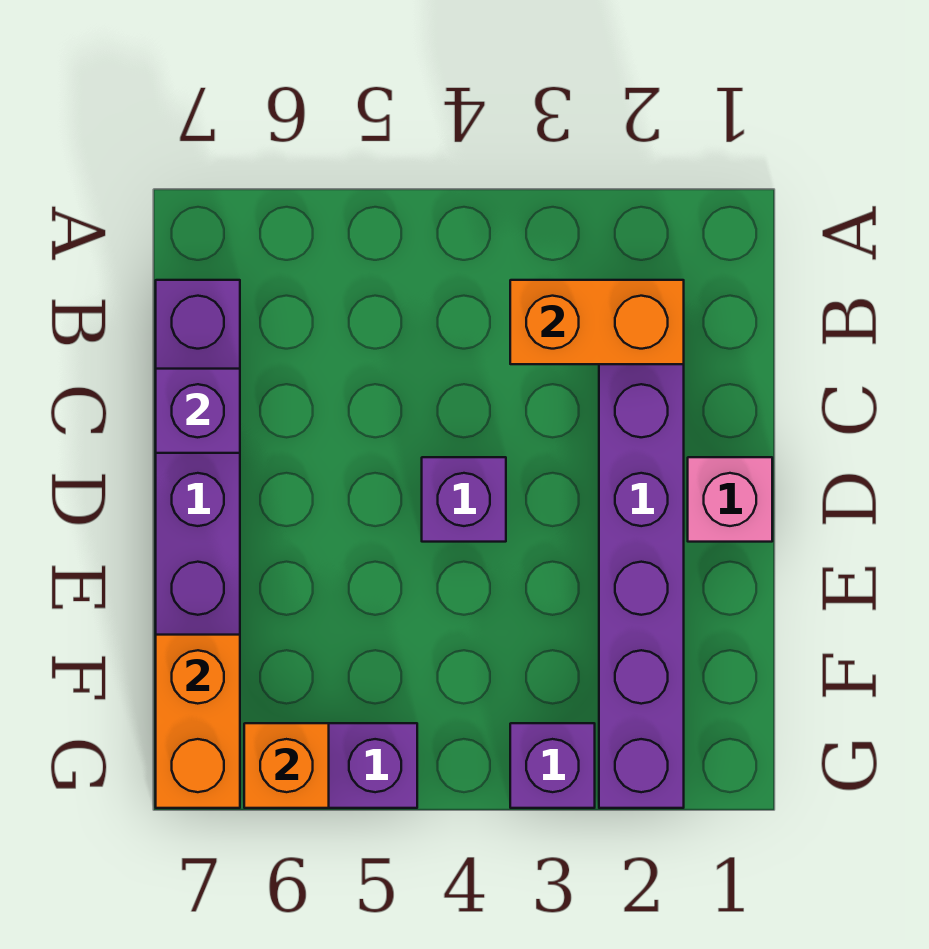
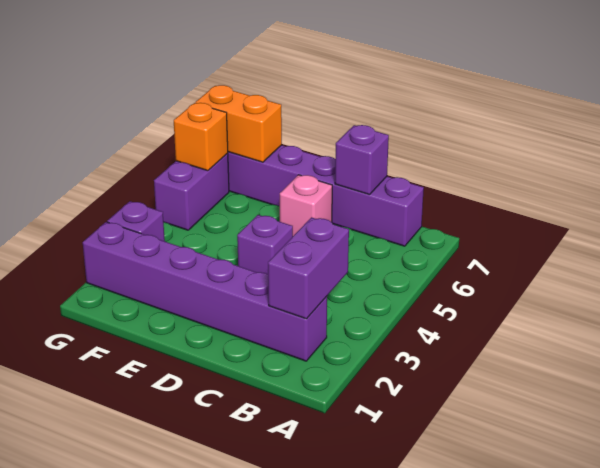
orange brick B2:B3 level 2 -> purple brick B2:B3 level 2
pink brick D1 level 1 -> pink brick D6 level 1

